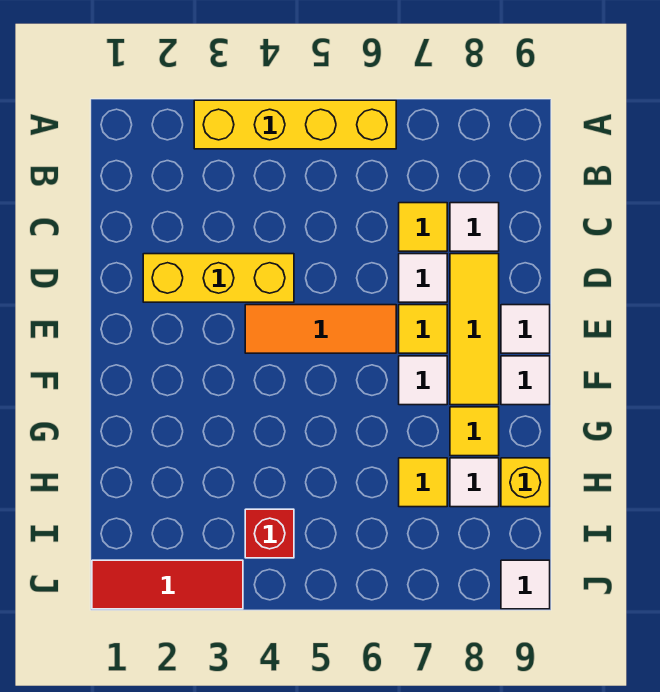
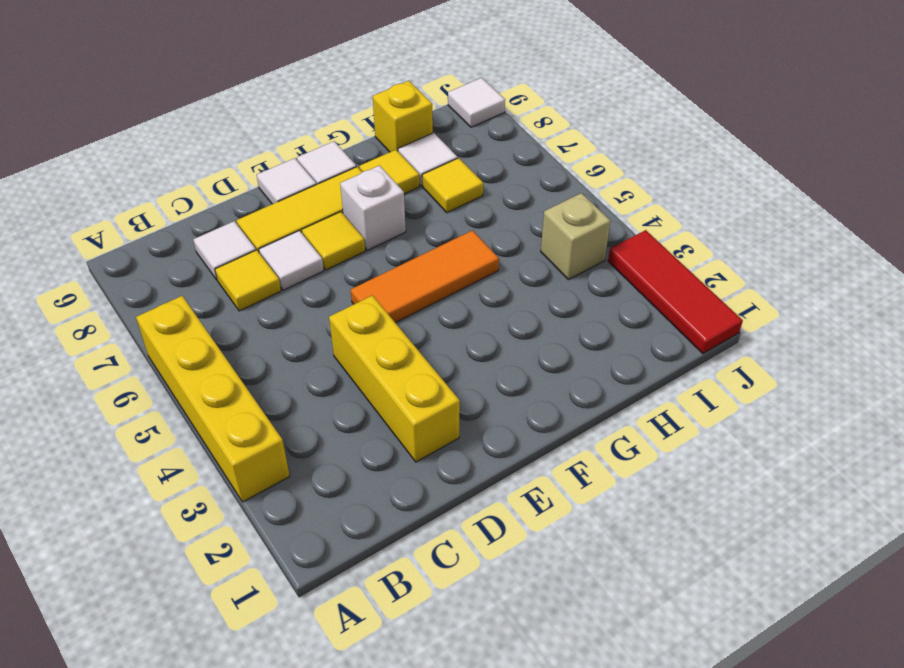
orange tile E4:E6 level 1 -> orange tile E5:G5 level 1
white tile F7 level 1 -> white brick F7 level 1
red brick I4 level 1 -> tan brick I4 level 1

